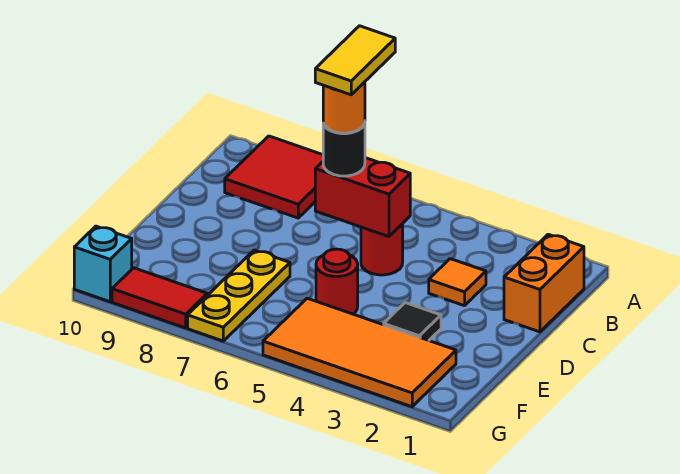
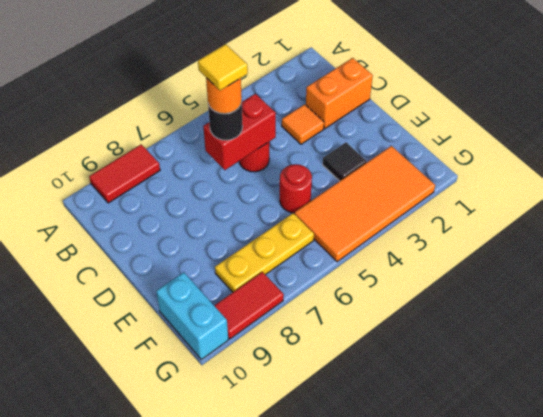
red tile A8:B9 level 1 -> red tile A8:A9 level 1
orange brick B1:C1 level 1 -> orange brick C1:C2 level 1
yellow tile B6:C6 level 5 -> yellow tile C6 level 5
yellow plate E7:G7 level 1 -> yellow plate F6:F8 level 1
cyan brick G10 level 1 -> cyan brick F10:G10 level 1

